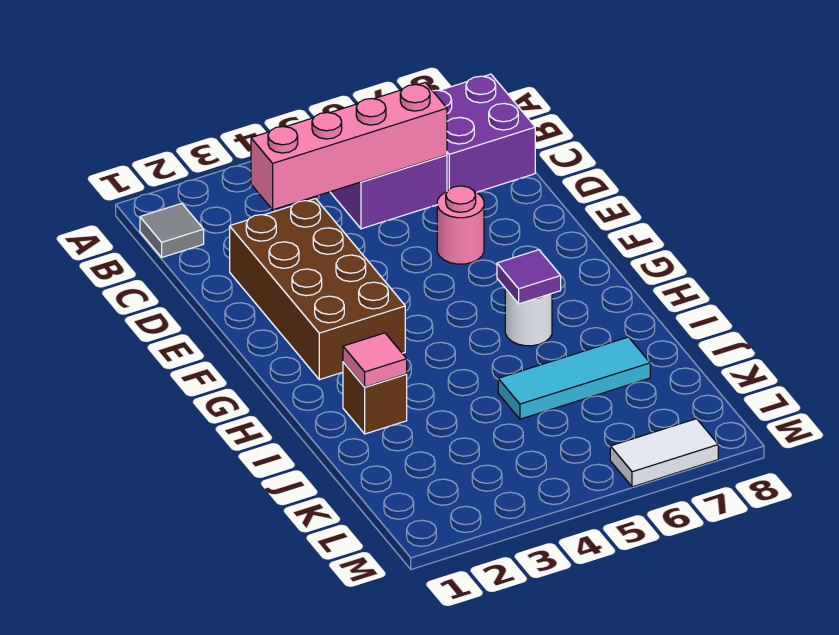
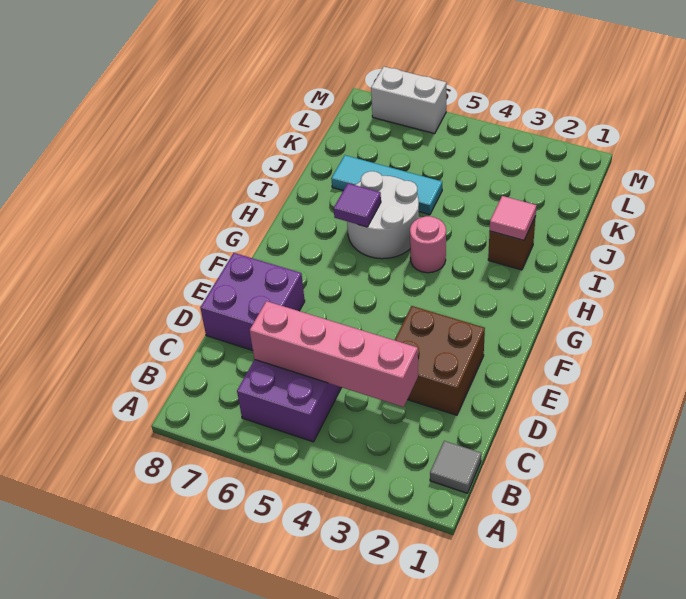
purple brick B7:C8 level 1 -> purple brick D7:E8 level 1
brown brick D2:G3 level 1 -> brown brick D2:E3 level 1
pink round brick E6 level 1 -> pink round brick H4 level 1
white round brick H6 level 1 -> white round brick H5:I6 level 1
white tile M6:M7 level 1 -> white brick M6:M7 level 1

